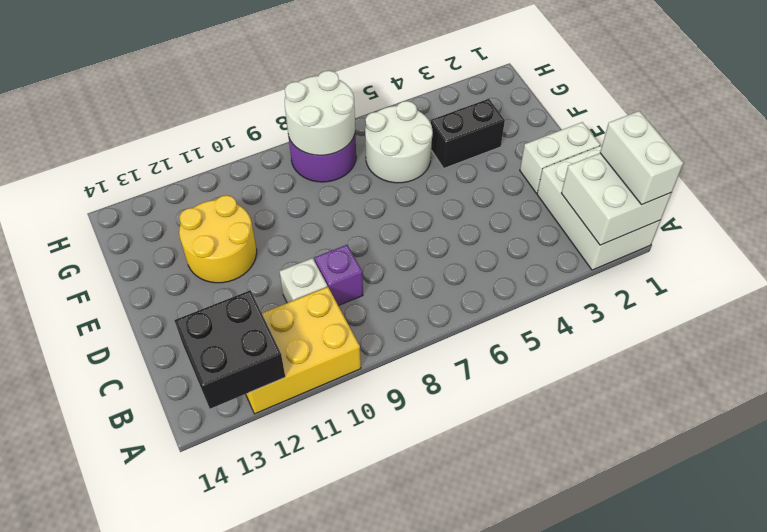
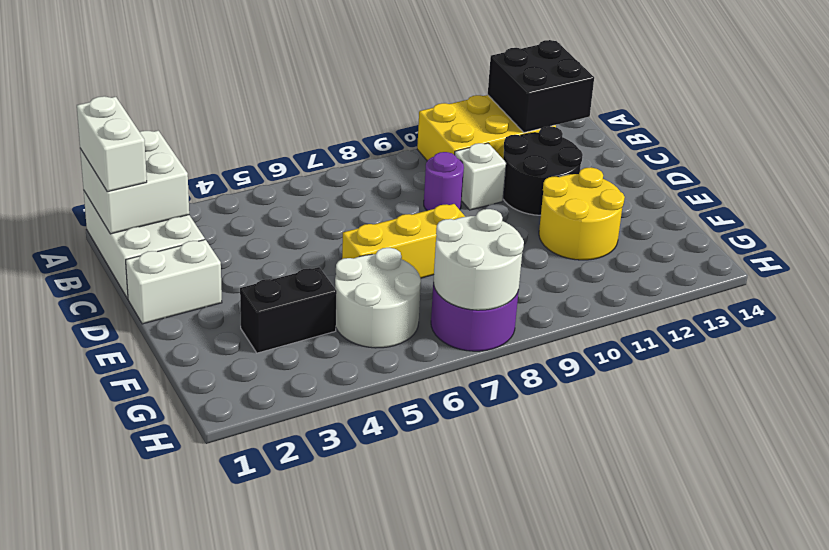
purple brick C9 level 1 -> purple round brick C9 level 1
none -> black round brick C11:D12 level 1
none -> yellow brick E6:E8 level 1

